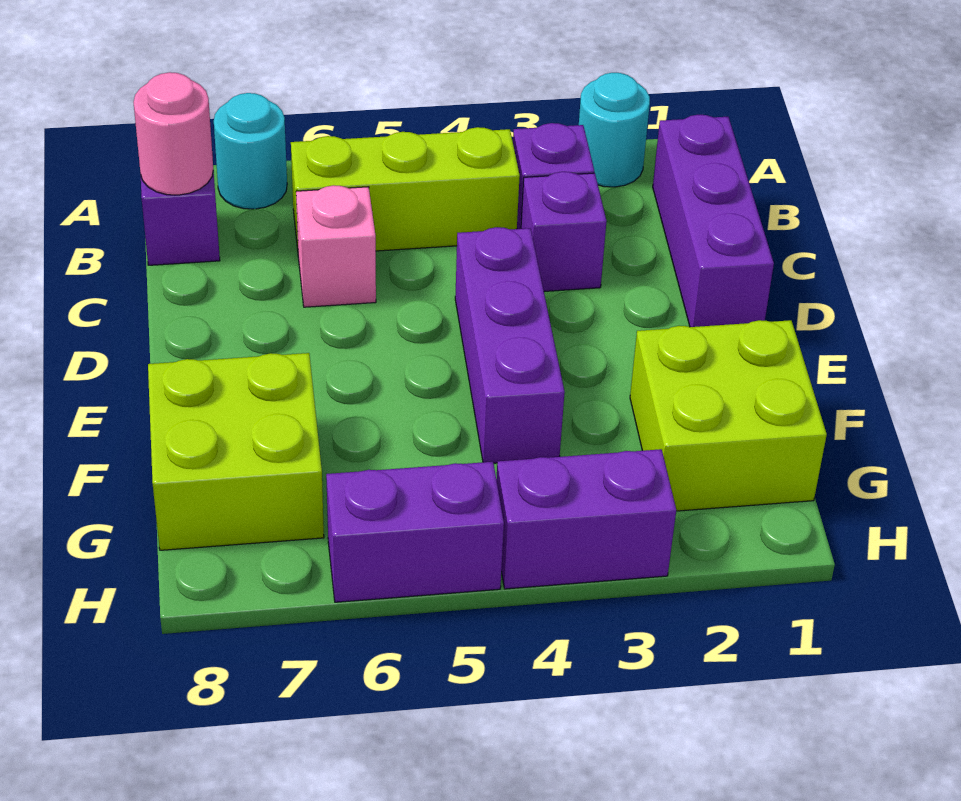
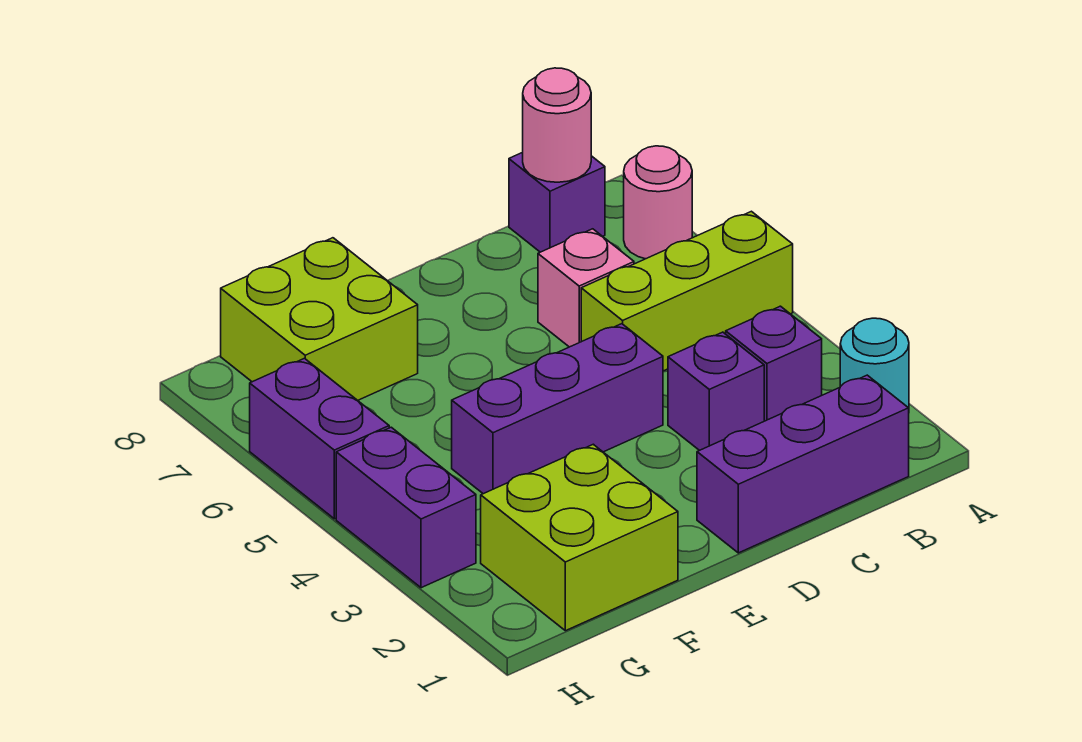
cyan round brick A7 level 1 -> pink round brick A7 level 1
lime brick B4:B6 level 1 -> lime brick A5:C5 level 1

